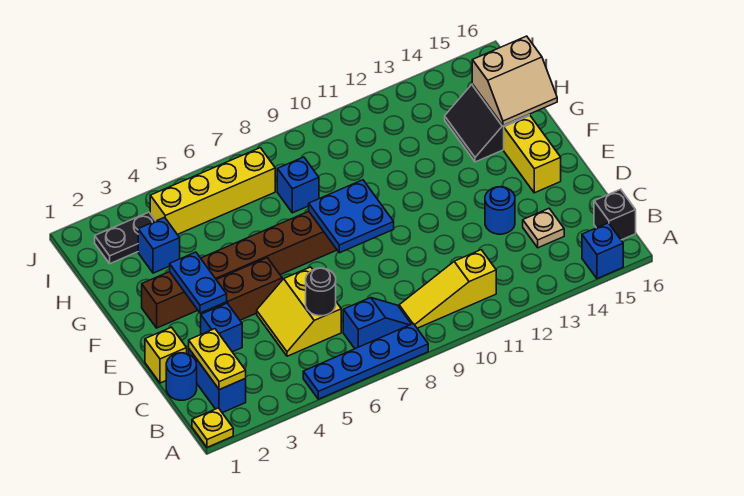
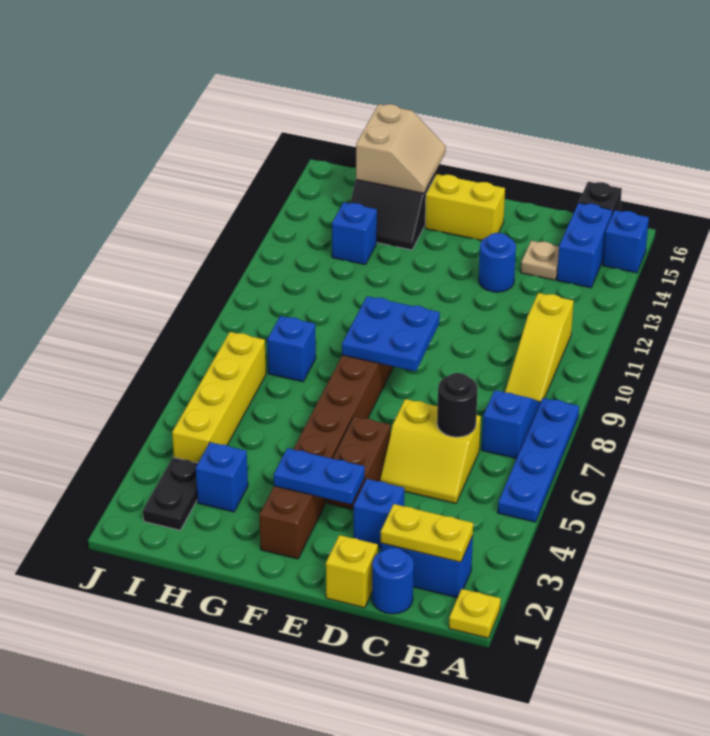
none -> blue brick B14:B15 level 1
none -> blue brick H13 level 1

